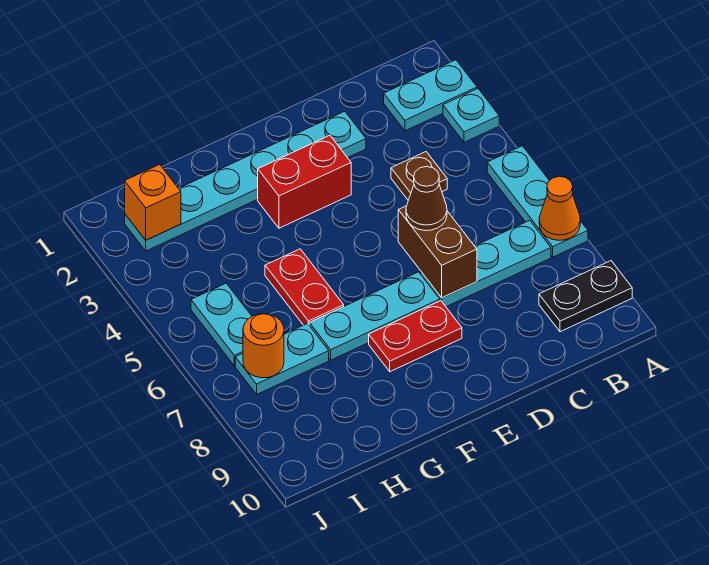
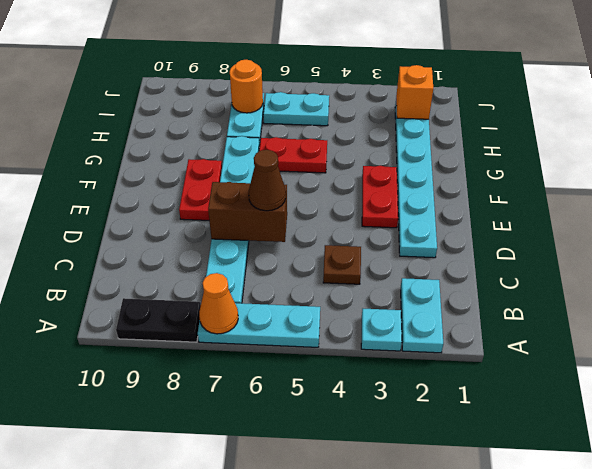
black plate A9:B9 level 1 -> black plate A8:A9 level 1
red brick E3:F3 level 1 -> red plate E3:F3 level 1

